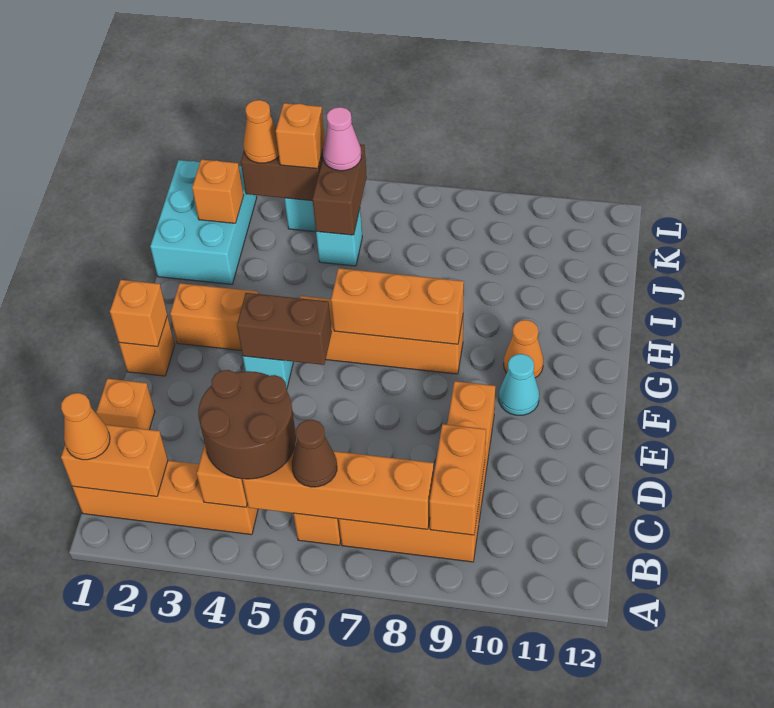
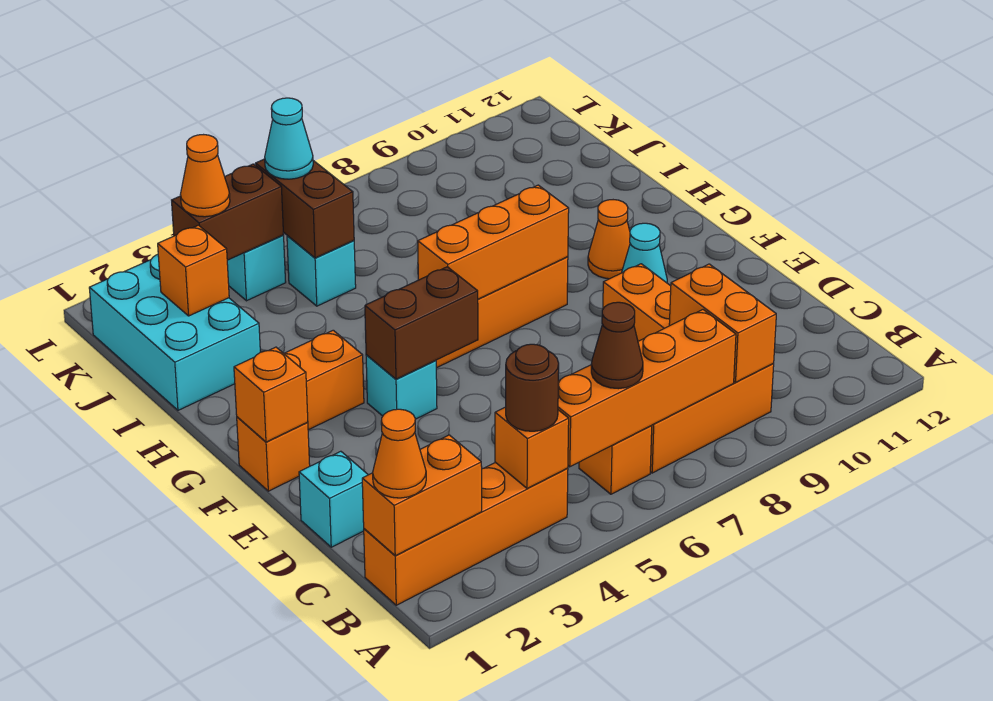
brown round brick B4:C5 level 3 -> brown round brick B4 level 3
orange brick D1 level 1 -> cyan brick D1 level 1
orange brick K4 level 3 -> none
pink cone K5 level 3 -> cyan cone K5 level 3

